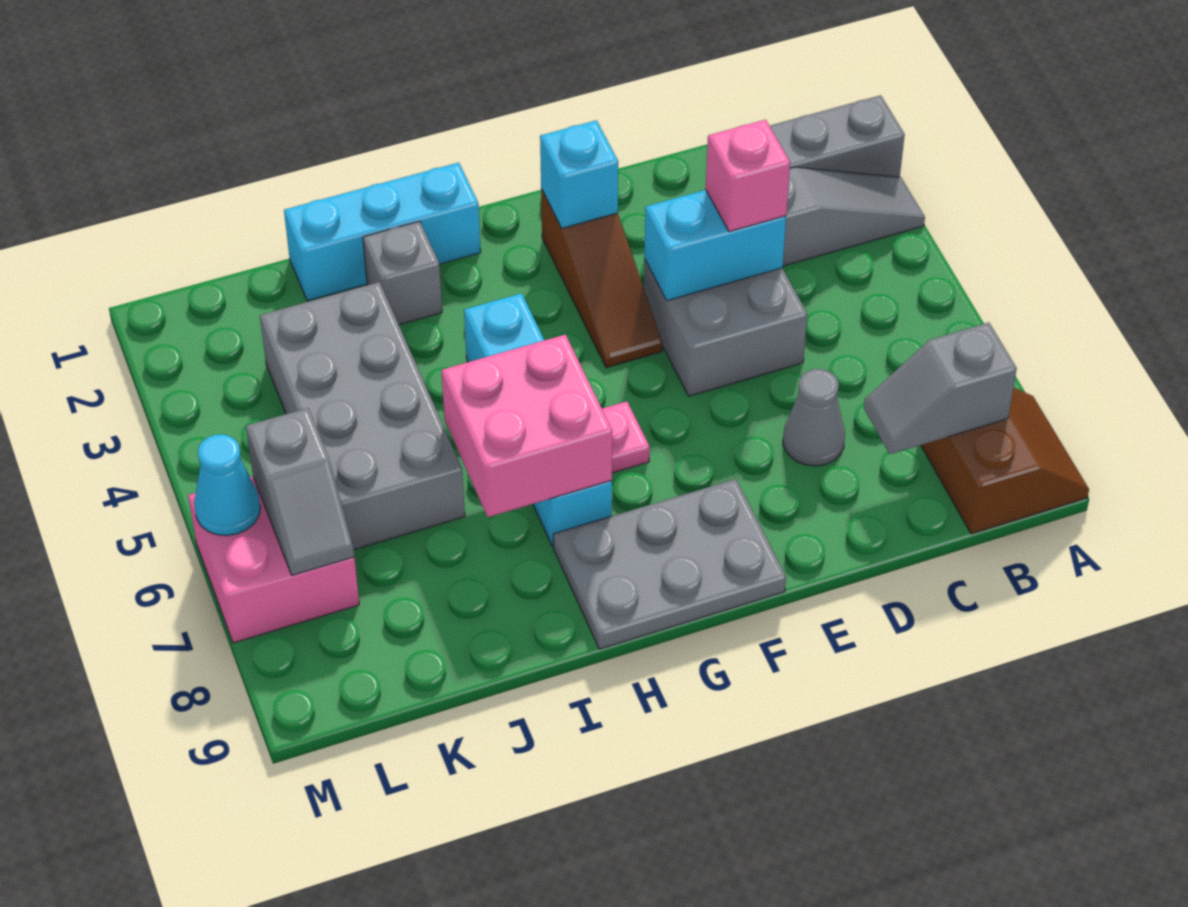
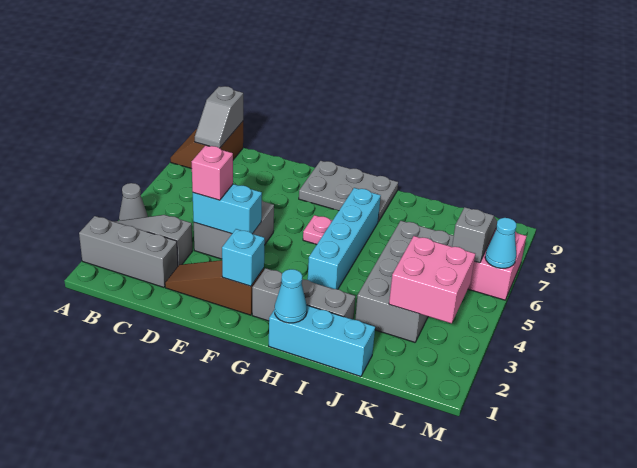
grey slope B8:C8 level 2 top B -> grey slope B8:B9 level 2 top 9
grey cone D7 level 1 -> grey cone A4 level 1
brown slope F2:F4 level 1 top 2 -> brown slope D2:F2 level 1 top F
none -> cyan cone H1 level 2
pink brick H6:I7 level 2 -> pink brick K3:L4 level 2
grey brick I2 level 1 -> grey brick G2:I2 level 1

